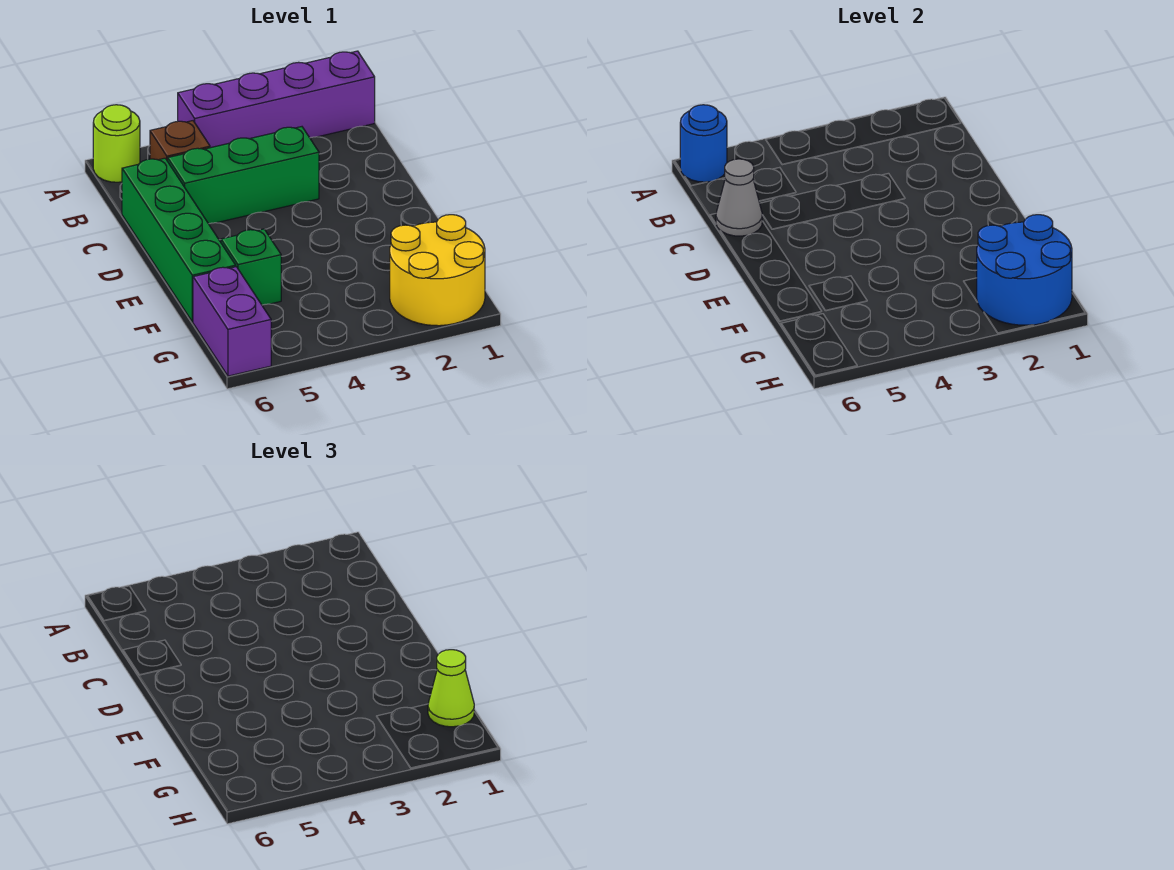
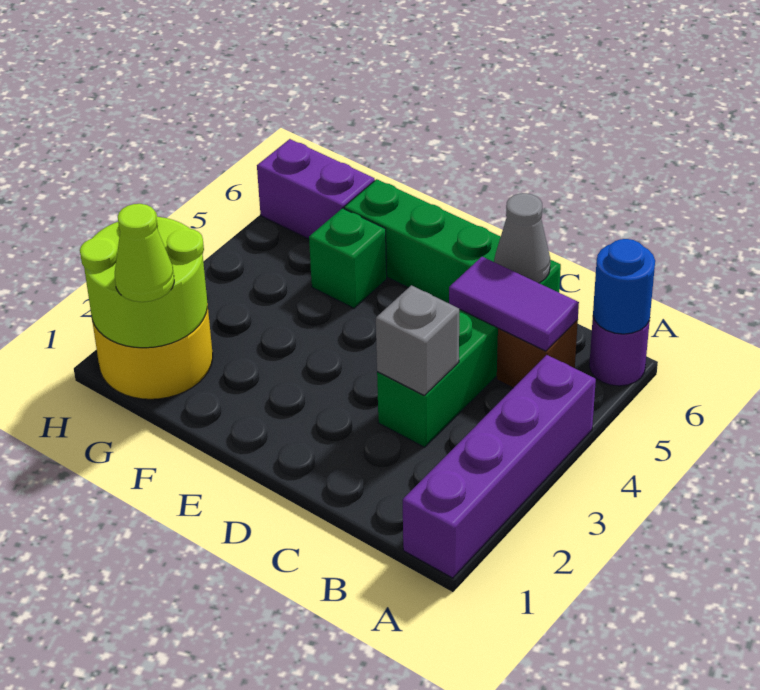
lime round brick A6 level 1 -> purple round brick A6 level 1
none -> purple tile B5:C5 level 2
none -> grey brick C3 level 2
blue round brick G1:H2 level 2 -> lime round brick G1:H2 level 2

